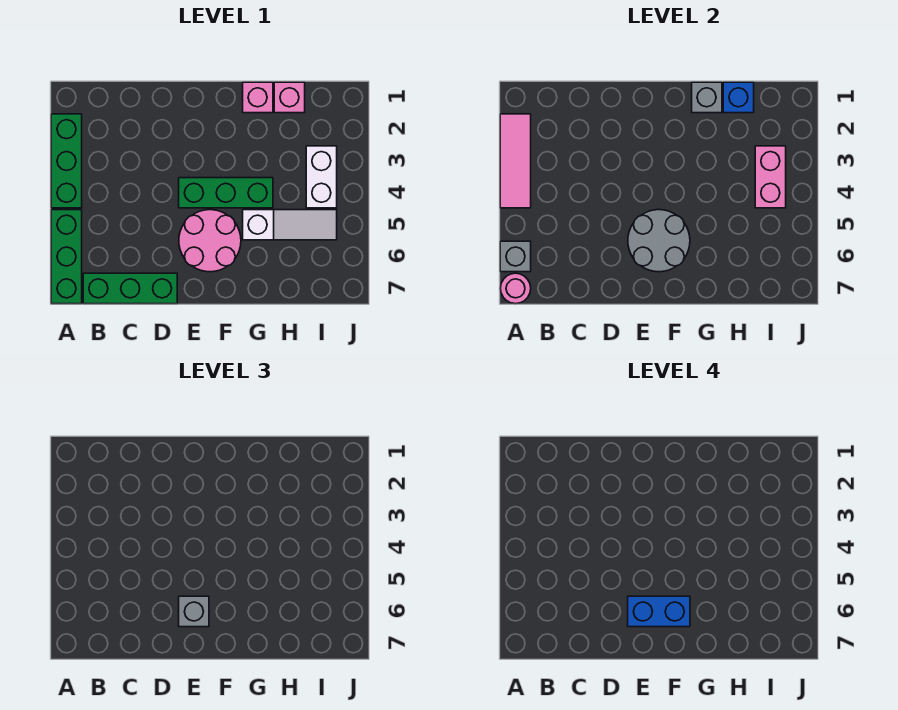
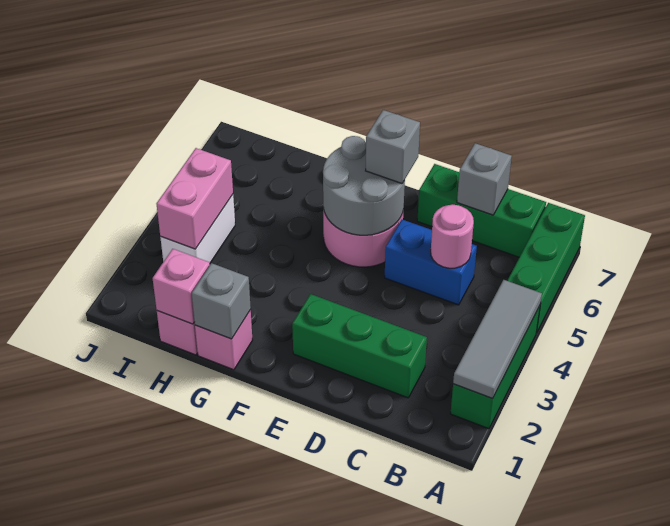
pink tile A2:A4 level 2 -> grey tile A2:A4 level 2
grey brick A6 level 2 -> grey brick C7 level 2
pink round brick A7 level 2 -> pink round brick C5 level 2
green brick E4:G4 level 1 -> green brick C2:E2 level 1
blue brick E6:F6 level 4 -> blue brick C5:D5 level 1
white slope G5:I5 level 1 top G -> none
blue brick H1 level 2 -> pink brick H1 level 2

